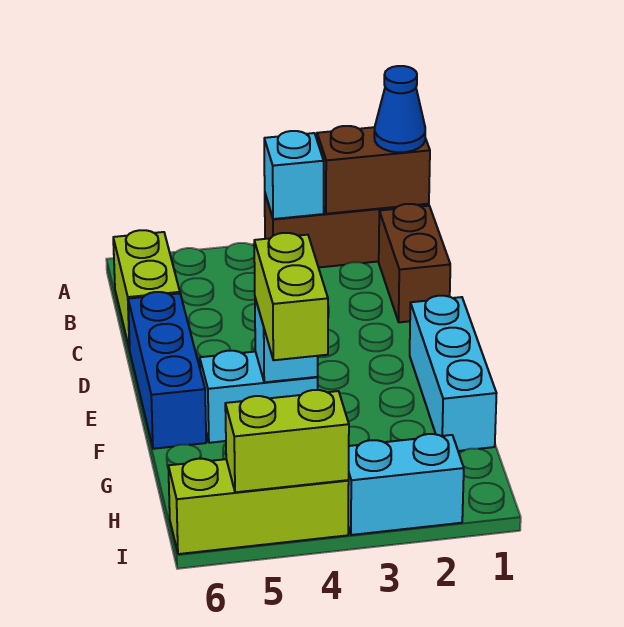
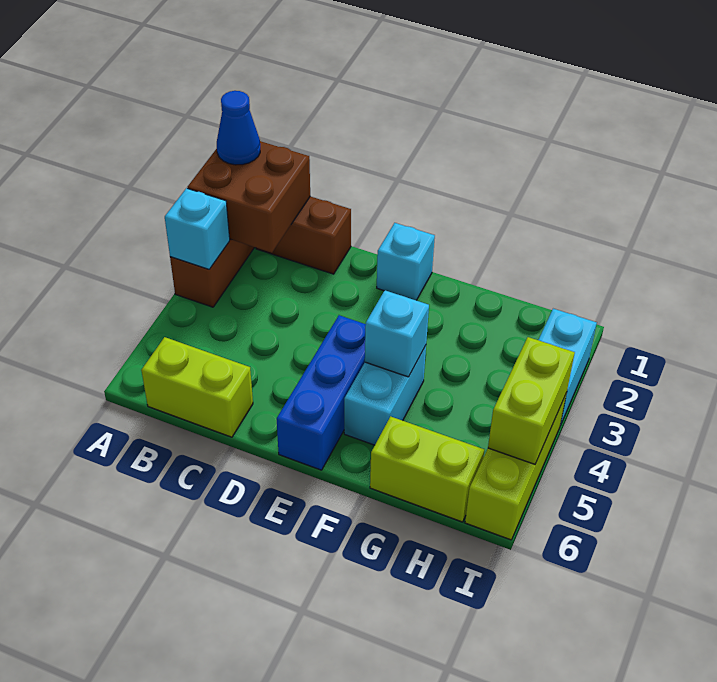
brown brick A1:A2 level 2 -> brown brick A1:B2 level 2
blue brick D6:F6 level 1 -> blue brick E4:E6 level 1
cyan brick E1:G1 level 1 -> cyan brick E1 level 1
lime brick F4:G4 level 3 -> lime brick G6:H6 level 1

